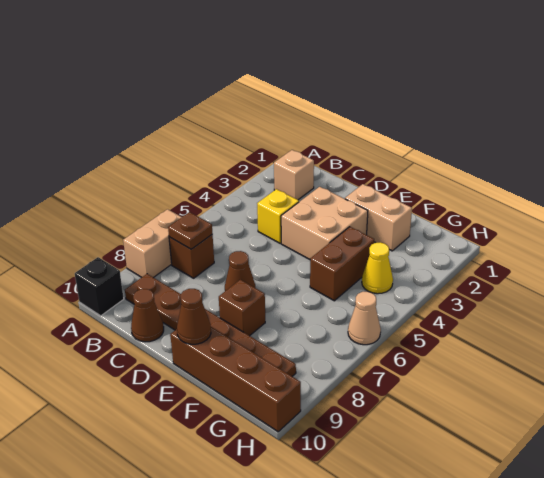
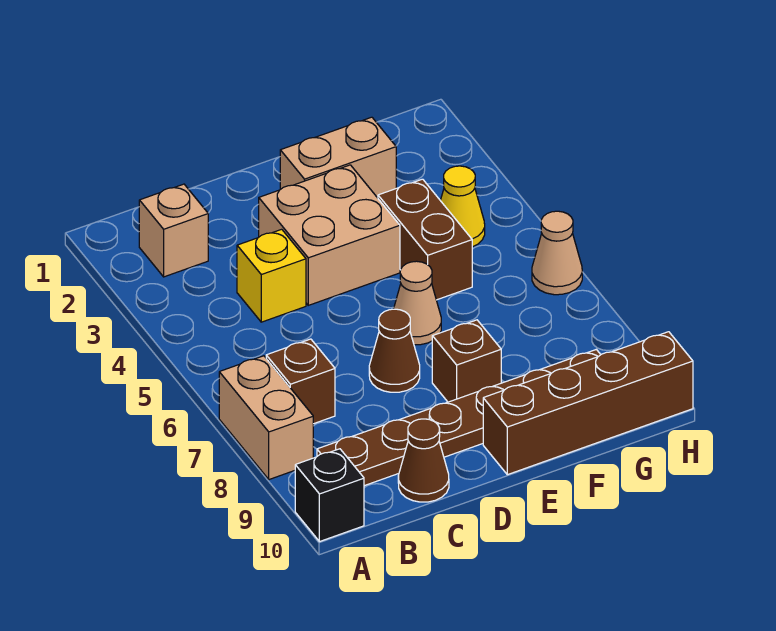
brown plate B7 level 2 -> none
none -> tan cone E6 level 1
brown cone E10 level 2 -> none

